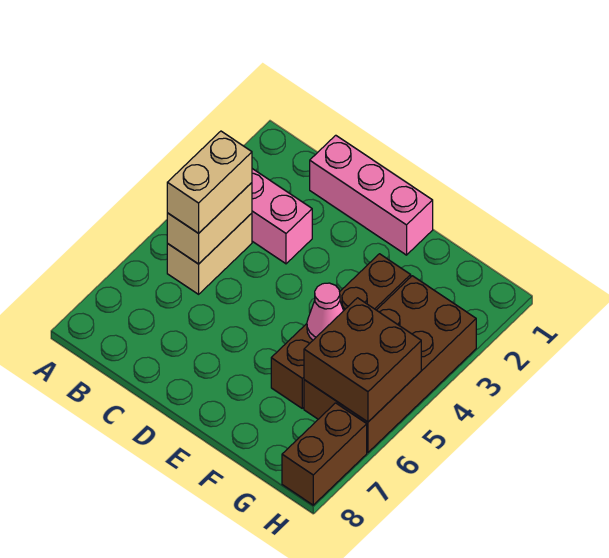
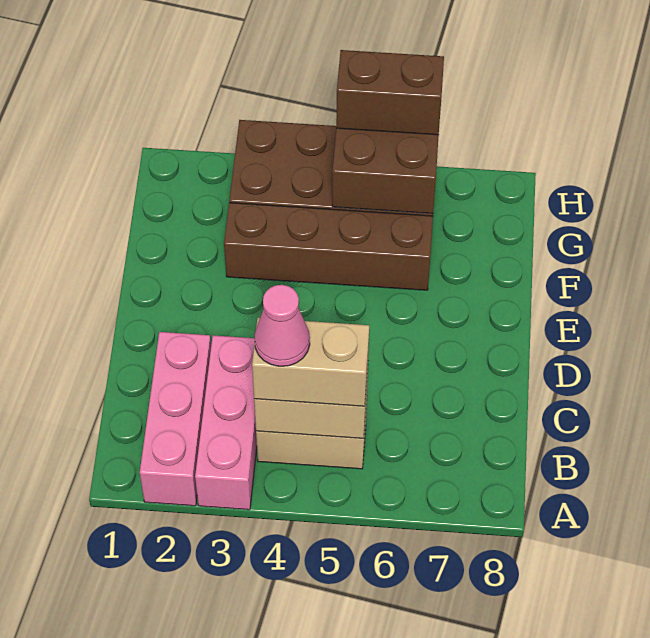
pink brick C1:E1 level 1 -> pink brick A2:C2 level 1
pink cone F5 level 2 -> pink cone B4 level 4
brown brick H7:H8 level 1 -> brown brick H5:H6 level 3

